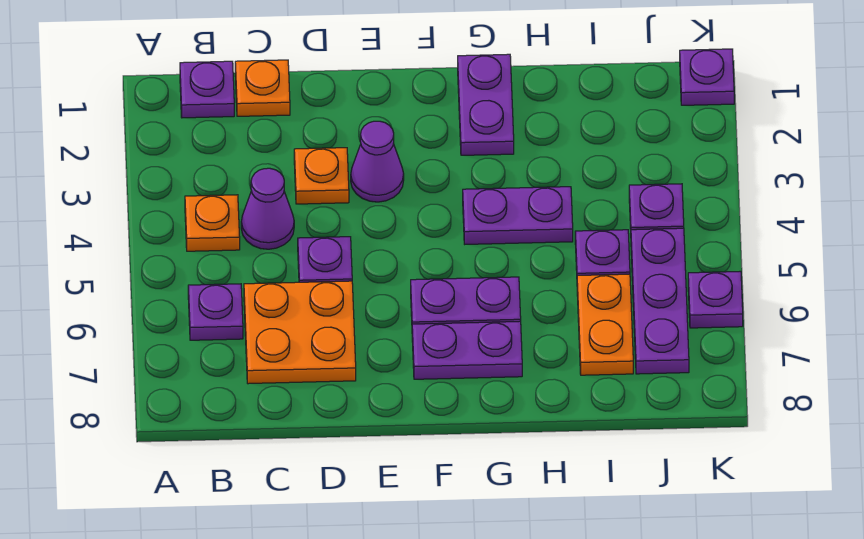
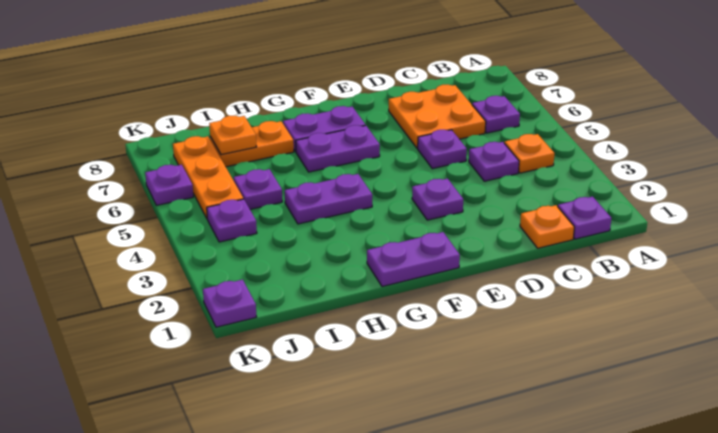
purple cone C4 level 1 -> purple plate C4 level 1
orange plate D3 level 1 -> orange plate I7 level 2
purple cone E3 level 1 -> purple plate E3 level 1
purple plate G1:G2 level 1 -> purple plate F1:G1 level 1
orange plate I6:I7 level 1 -> orange plate H7:I7 level 1
purple plate J5:J7 level 1 -> orange plate J5:J7 level 1

